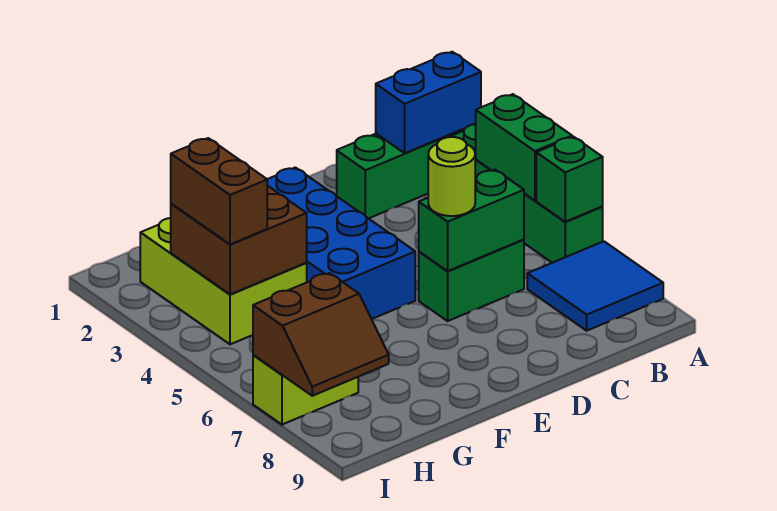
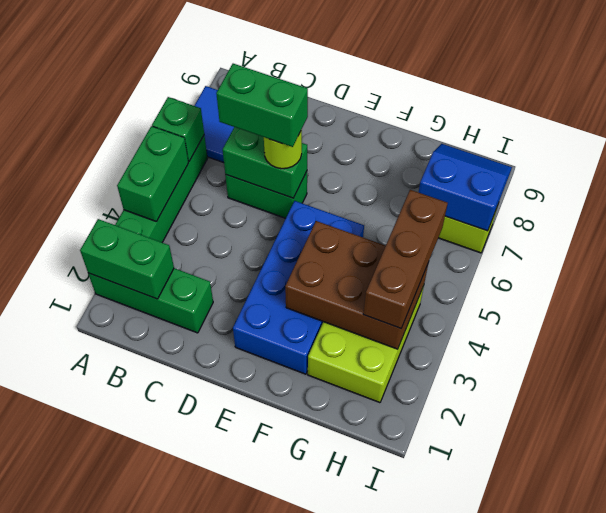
blue brick A2:B2 level 2 -> green brick A2:B2 level 2
none -> green brick C6:D6 level 4
brown brick G3:H4 level 2 -> brown brick F3:H4 level 2
brown brick H3:H4 level 3 -> brown brick H3:H5 level 3
brown slope H7:I8 level 2 top 7 -> blue slope H7:I8 level 2 top 7

